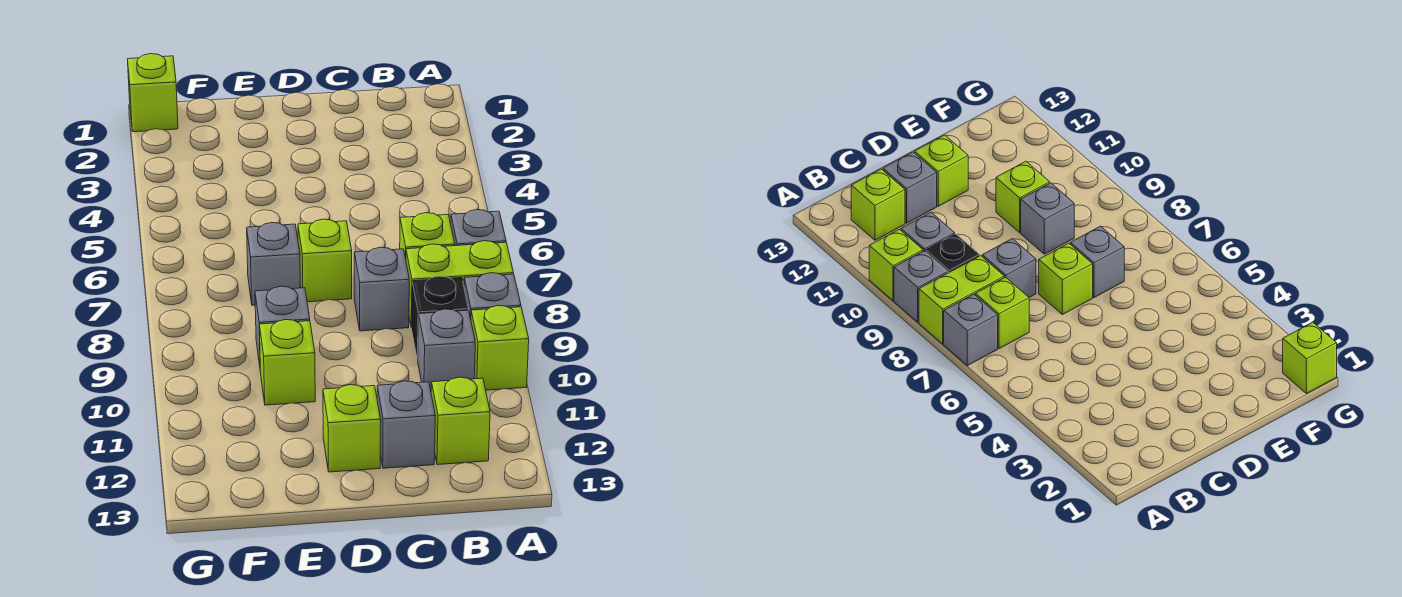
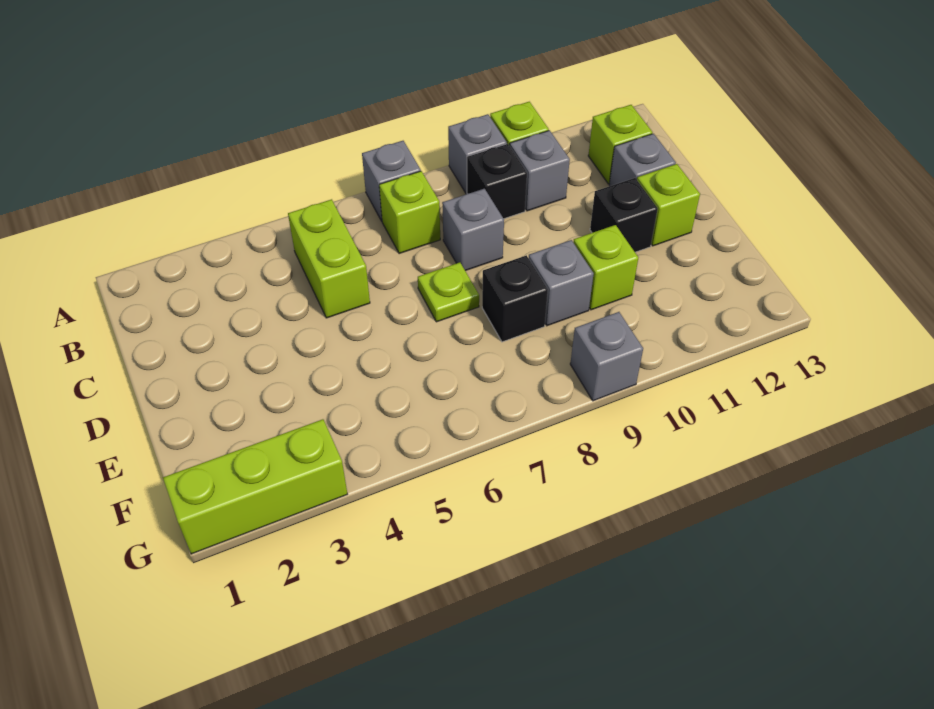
lime brick A8:B8 level 1 -> lime brick B5:C5 level 1
lime brick D7 level 1 -> lime plate D7 level 1
none -> black brick D11 level 1
grey brick E7 level 1 -> grey brick G9 level 1
none -> black brick E8 level 1
lime brick G1 level 1 -> lime brick G1:G3 level 1

